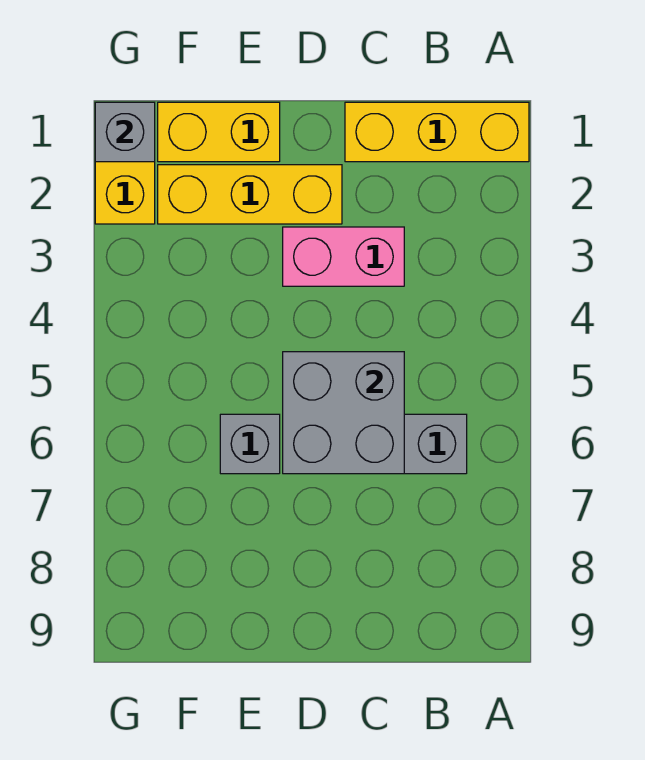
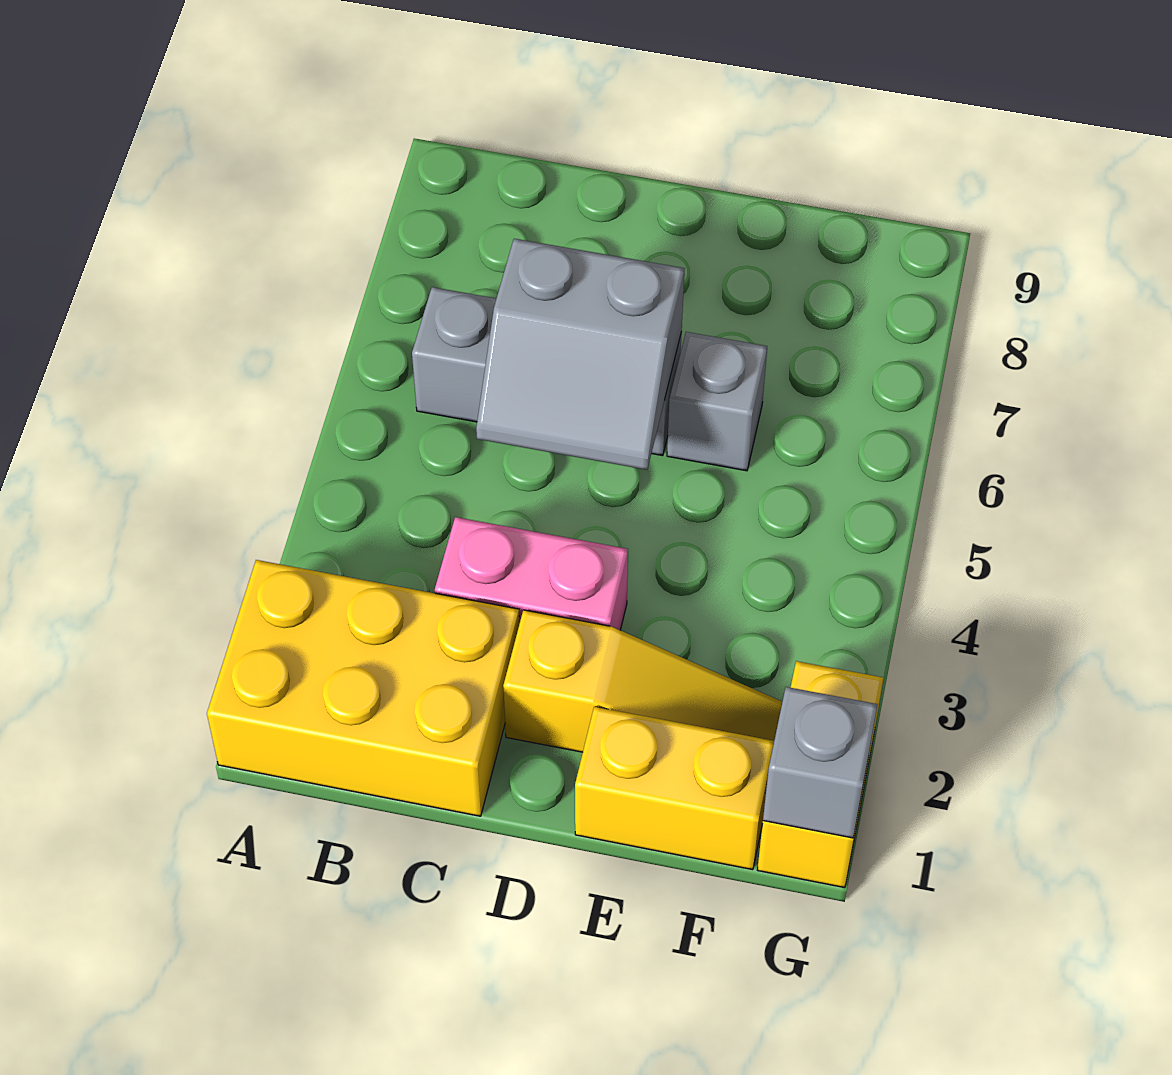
yellow brick A1:C1 level 1 -> yellow brick A1:C2 level 1
grey brick C5:D6 level 2 -> grey slope C5:D6 level 2 top 6
yellow brick D2:F2 level 1 -> yellow slope D2:F2 level 1 top D

